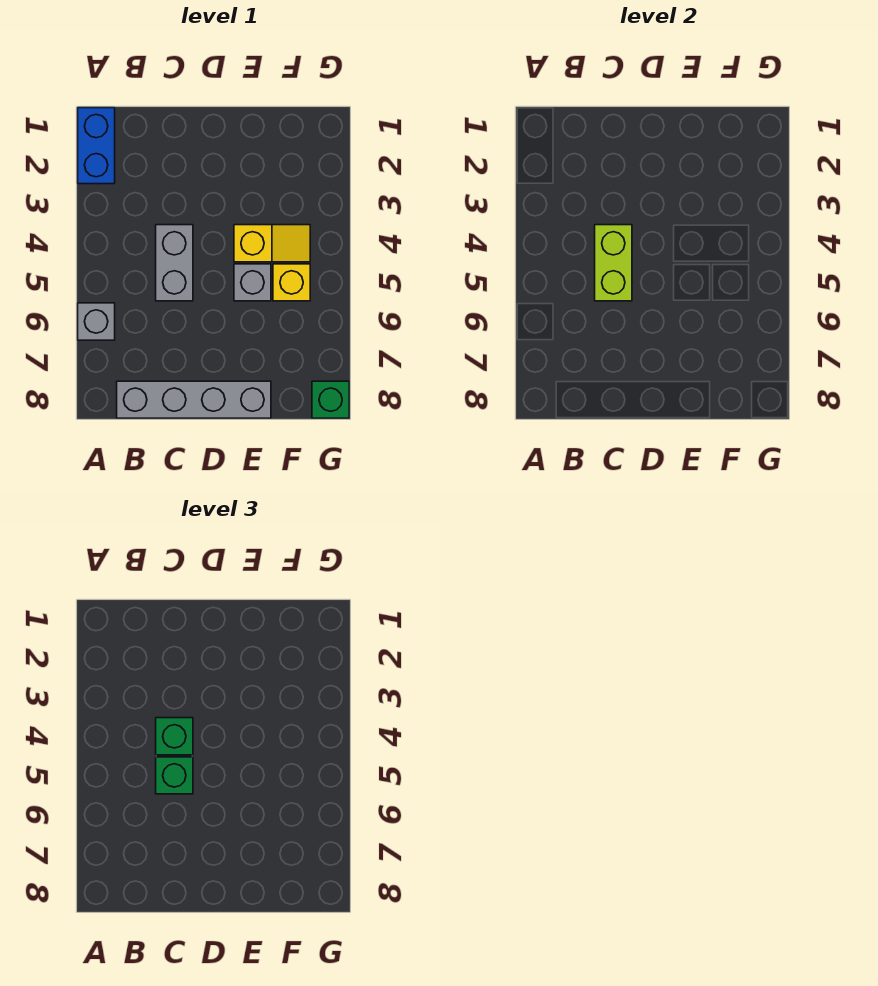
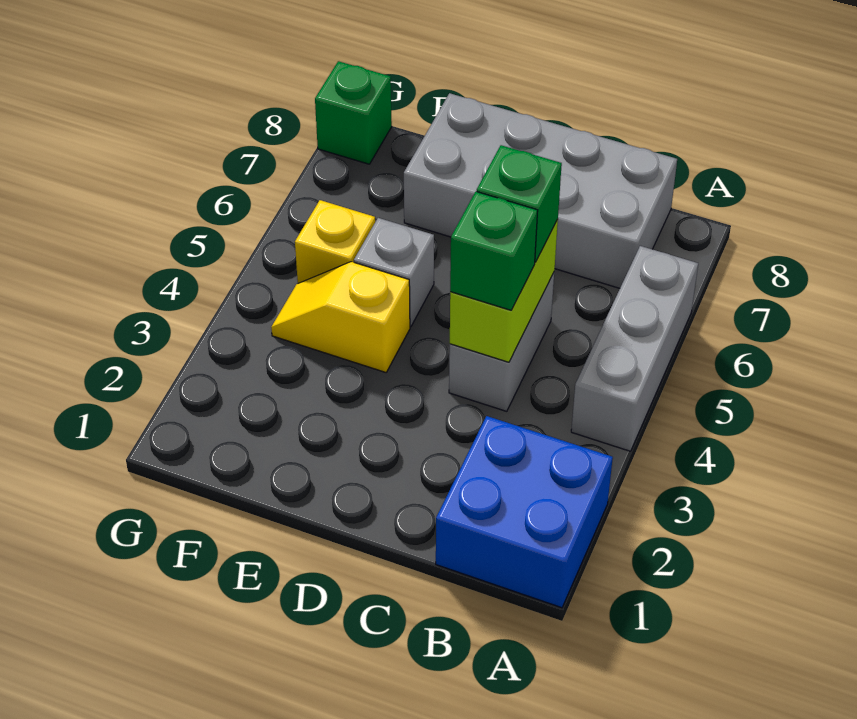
blue brick A1:A2 level 1 -> blue brick A1:B2 level 1
grey brick A6 level 1 -> grey brick A4:A6 level 1
grey brick B8:E8 level 1 -> grey brick B7:E8 level 1

